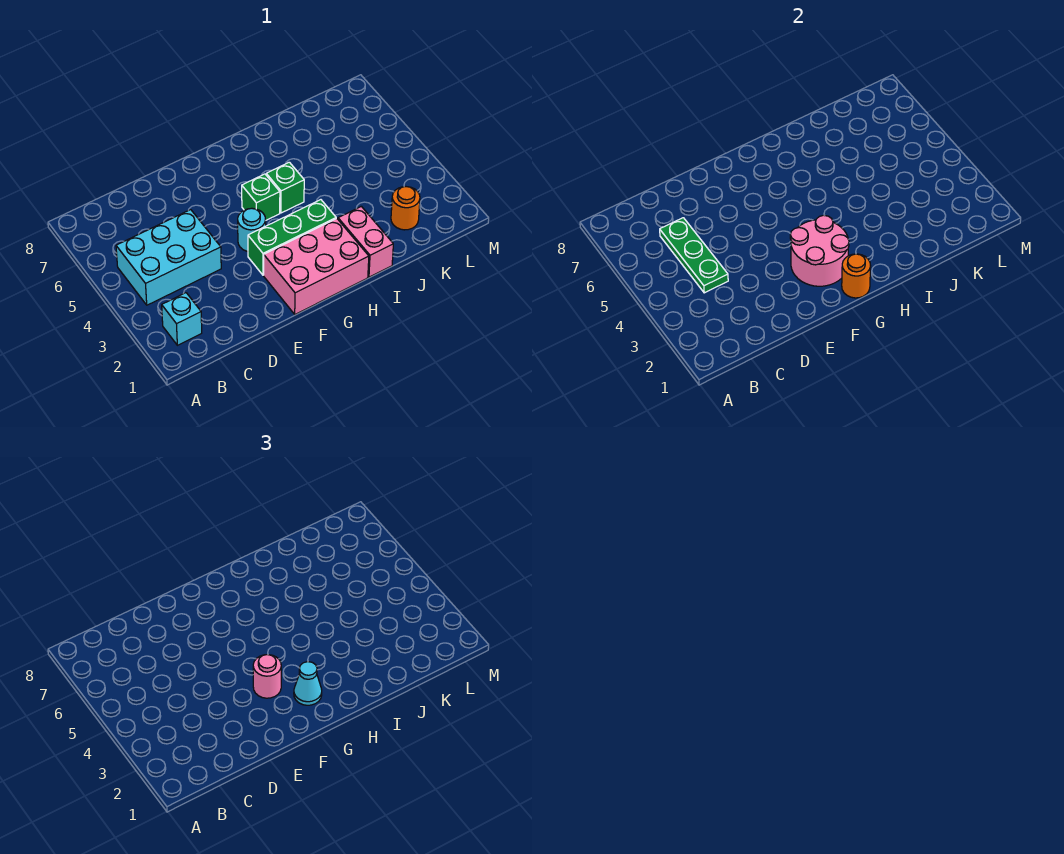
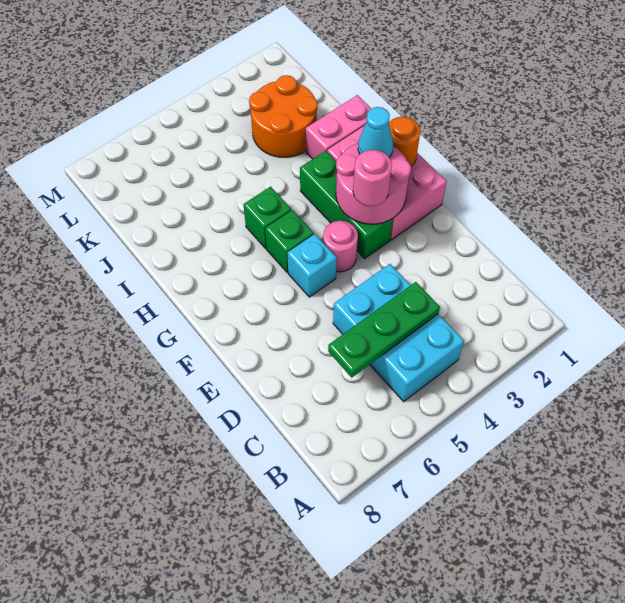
cyan brick B2 level 1 -> cyan brick F5 level 1
cyan round brick F4 level 1 -> pink round brick F4 level 1
orange round brick K2 level 1 -> orange round brick J2:K3 level 1

